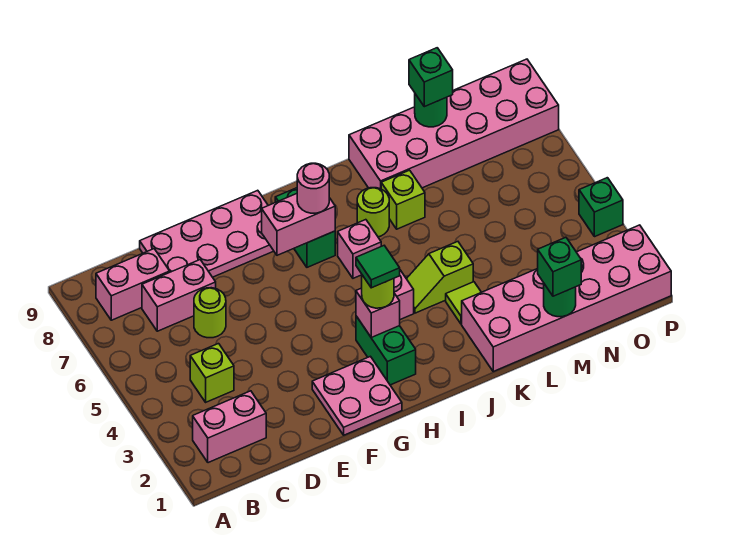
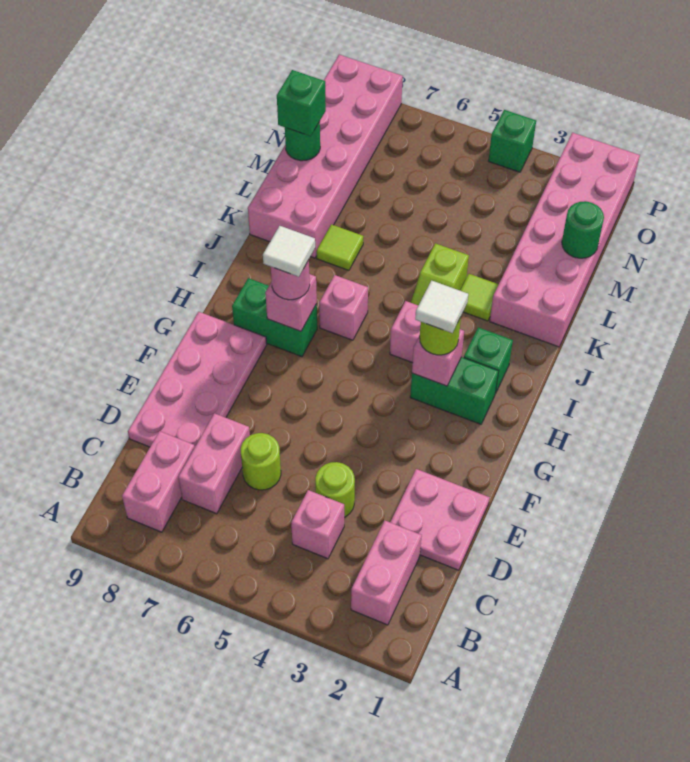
lime brick C4 level 1 -> pink brick C4 level 1
pink plate F1:G2 level 1 -> pink plate D1:E2 level 1
pink brick G7:H7 level 2 -> pink brick H7 level 2
green tile H3 level 4 -> white tile H3 level 4
none -> white tile H7 level 4
lime round brick J7 level 1 -> lime round brick D4 level 1
lime brick K7 level 1 -> lime tile K7 level 1
green brick M1 level 3 -> green brick I2 level 1

